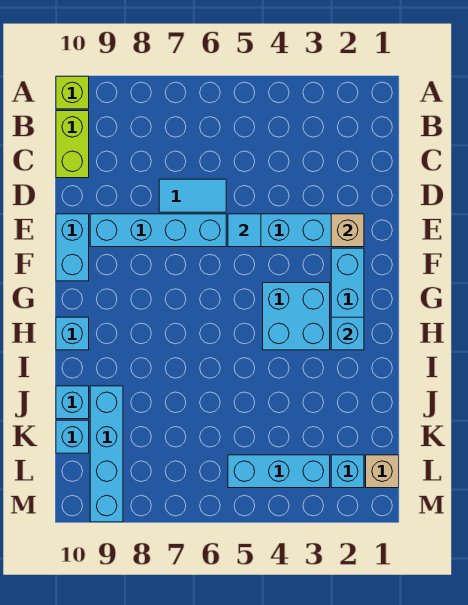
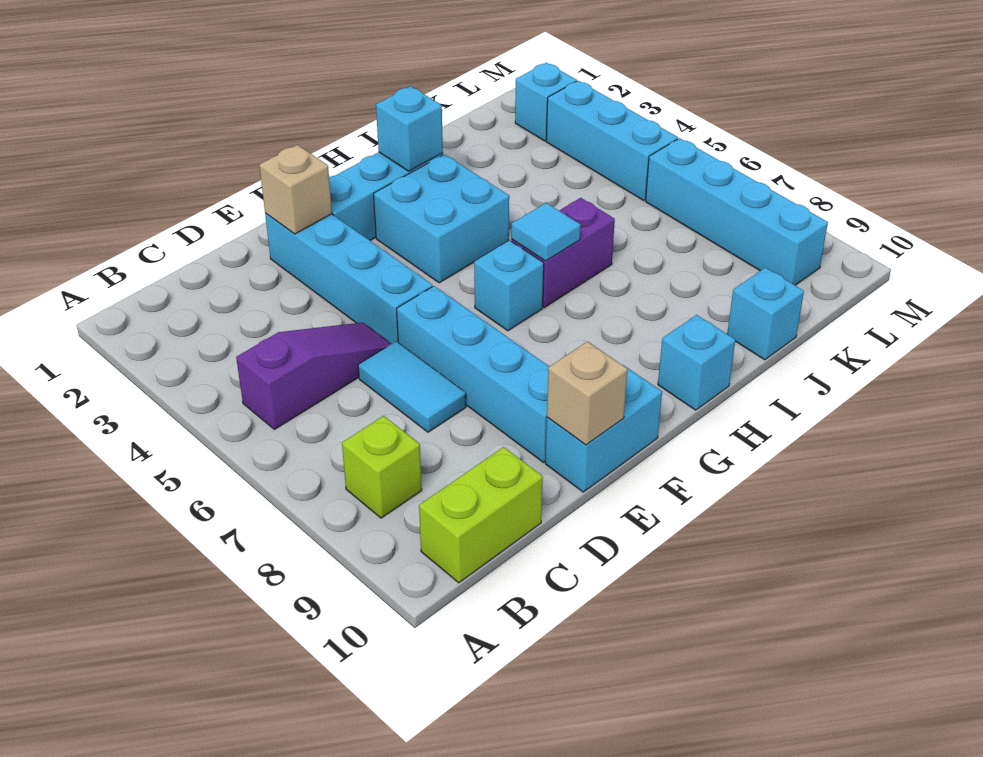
lime brick A10 level 1 -> lime brick B8 level 1
none -> purple slope B5:D5 level 1 top B
cyan tile E5 level 2 -> cyan tile H6 level 2
none -> purple brick H6:I6 level 1
cyan brick J9:M9 level 1 -> cyan brick L6:L9 level 1
cyan brick K10 level 1 -> cyan brick G6 level 1
tan brick L1 level 1 -> tan brick E10 level 2

